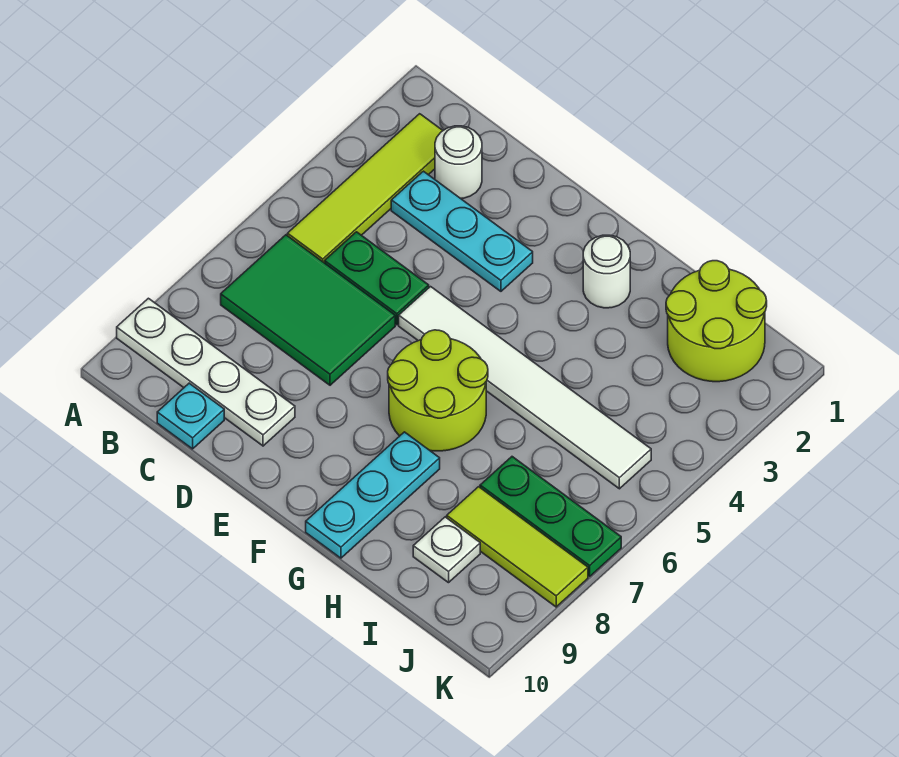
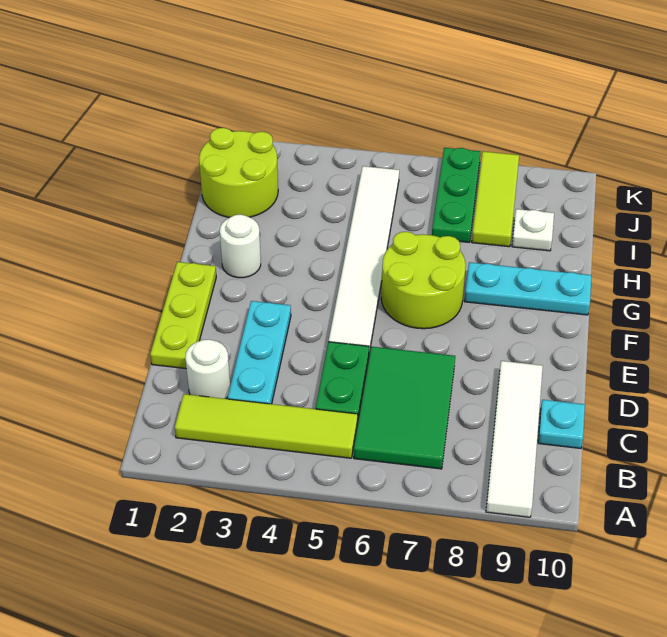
white plate A9:D9 level 1 -> white tile A9:D9 level 1
none -> lime plate D1:F1 level 1

